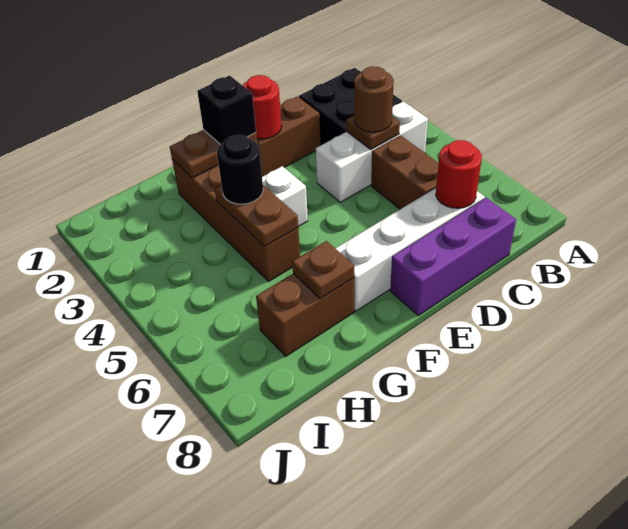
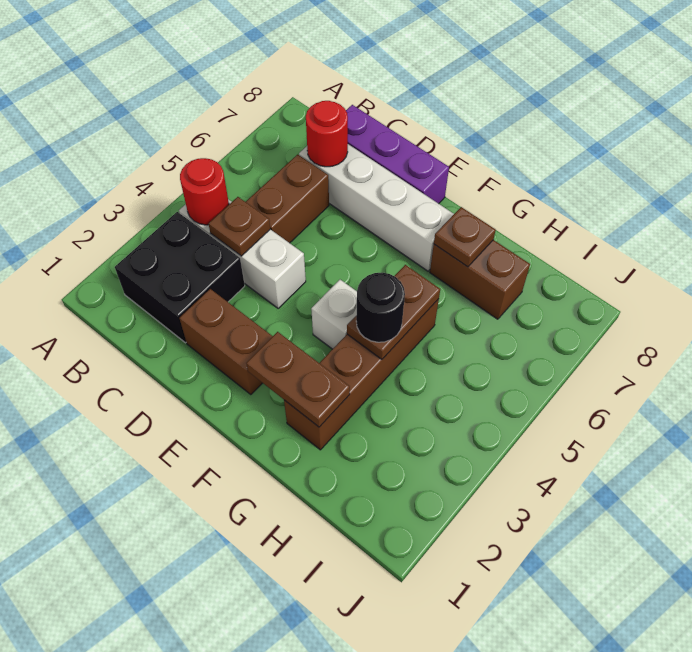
brown round brick C4 level 3 -> none
red round brick E2 level 2 -> red round brick B4 level 2
black brick F2 level 3 -> none

